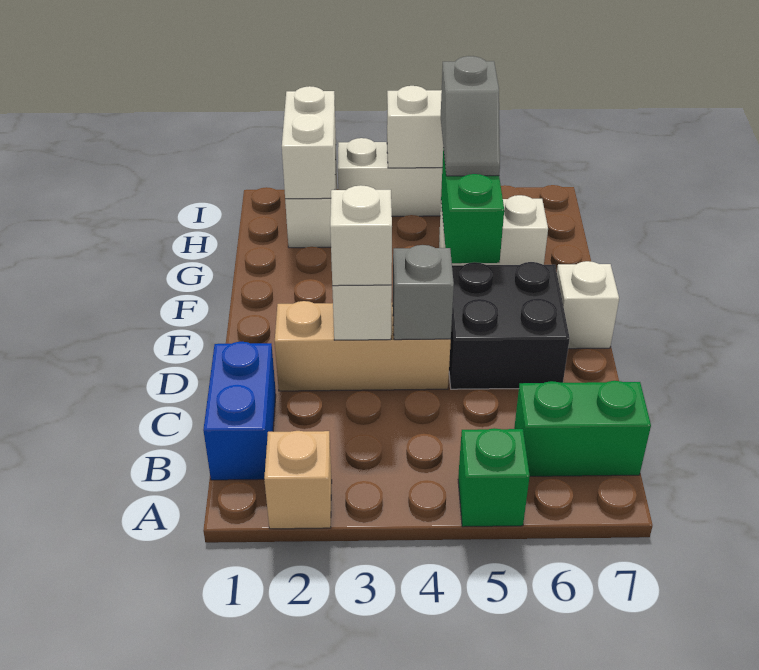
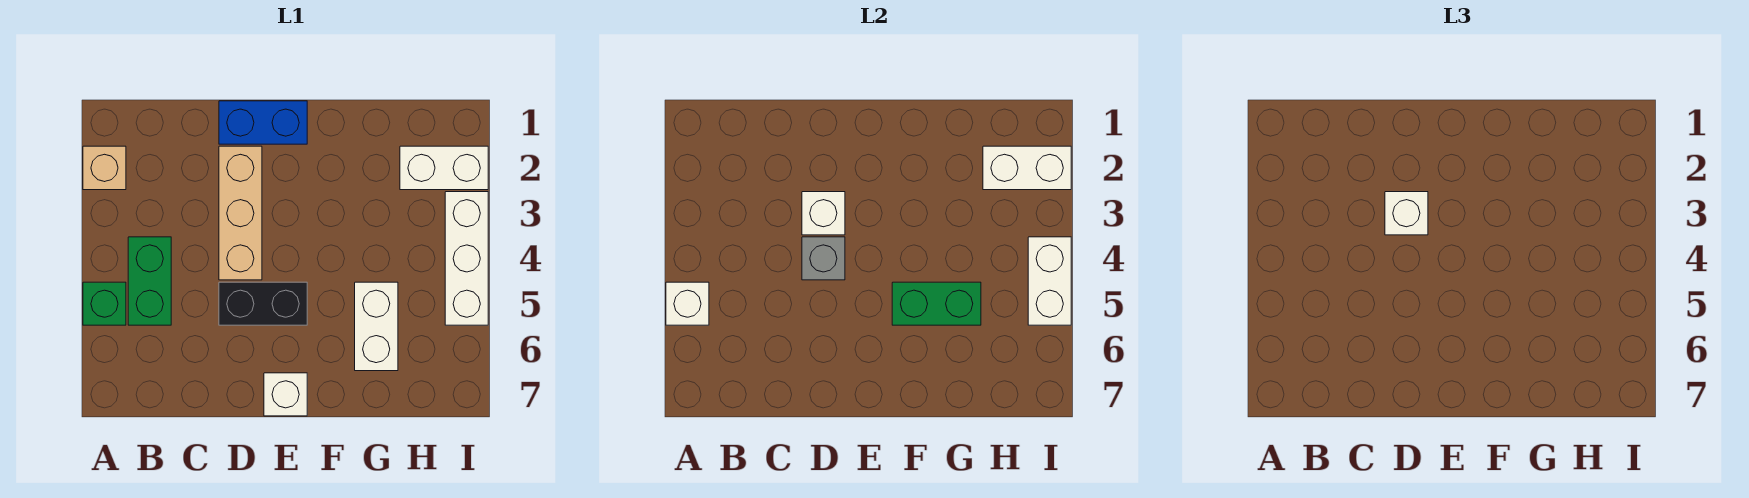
none -> white brick A5 level 2
blue brick B1:C1 level 1 -> blue brick D1:E1 level 1
green brick B6:B7 level 1 -> green brick B4:B5 level 1
black brick D5:E6 level 1 -> black brick D5:E5 level 1
grey slope G5:H5 level 3 top H -> none

